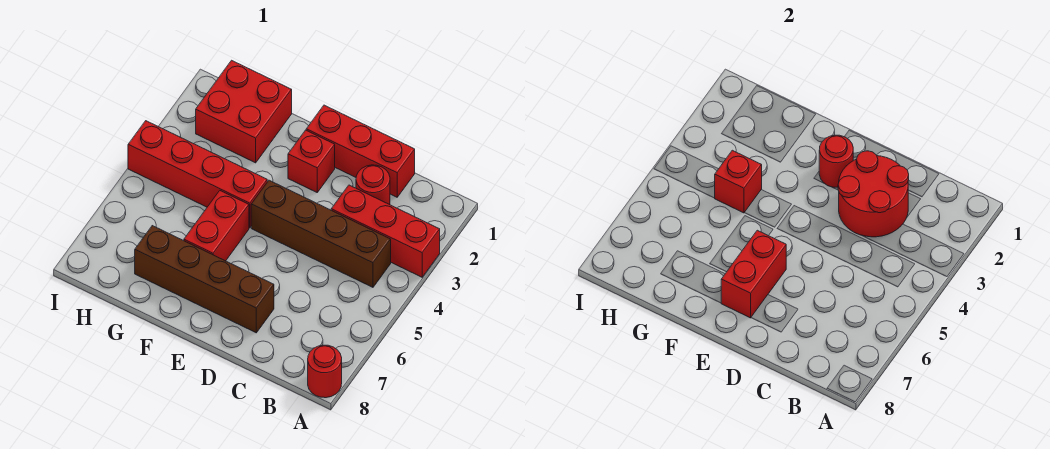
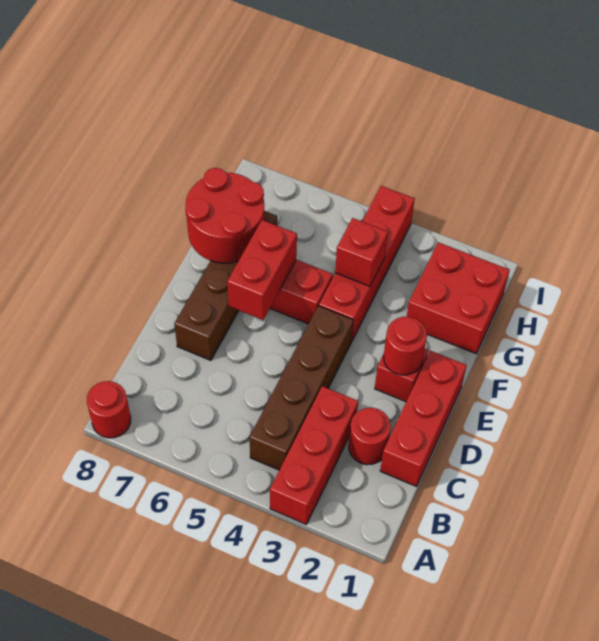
red round brick C2:D3 level 2 -> red round brick F7:G8 level 2
red brick E6:E7 level 2 -> red brick E6:F6 level 2

